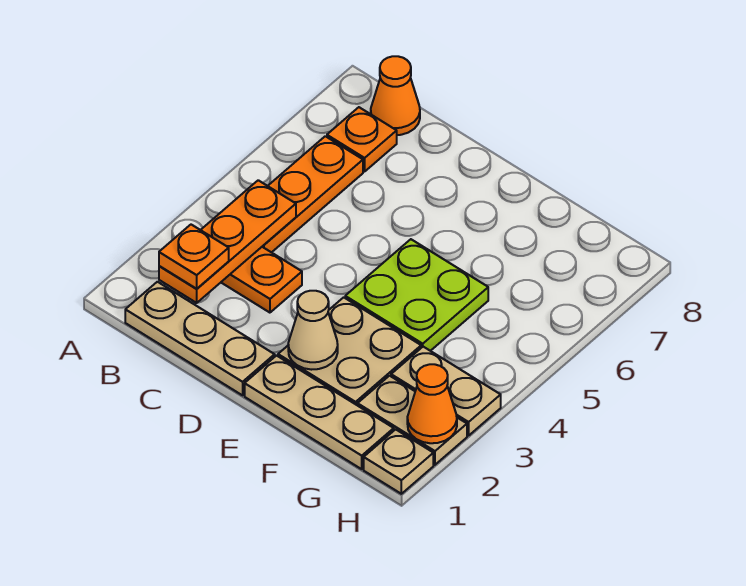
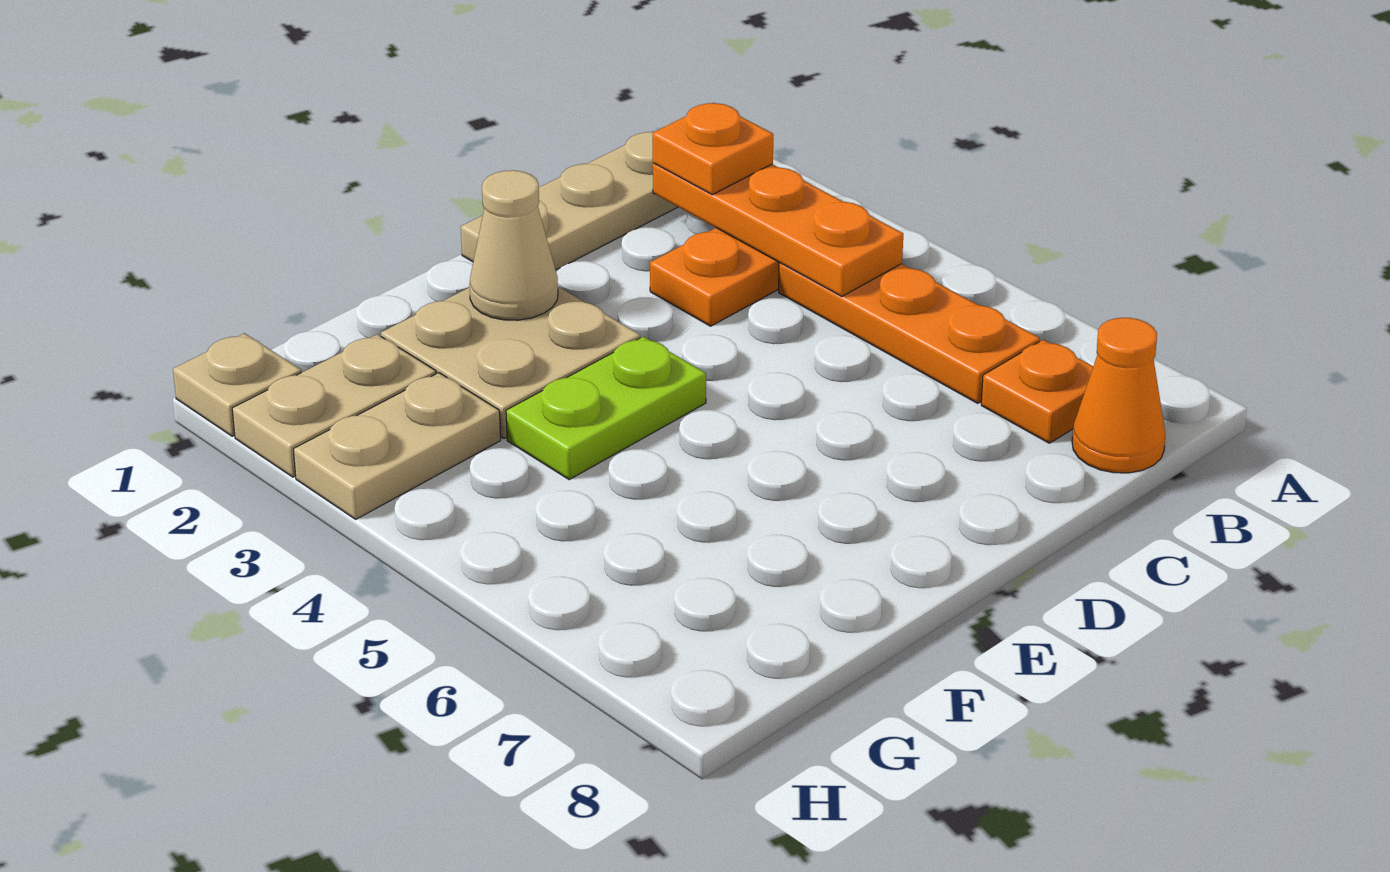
tan plate E1:G1 level 1 -> none
lime plate E4:F5 level 1 -> lime plate E4:F4 level 1
orange cone H2 level 2 -> none

